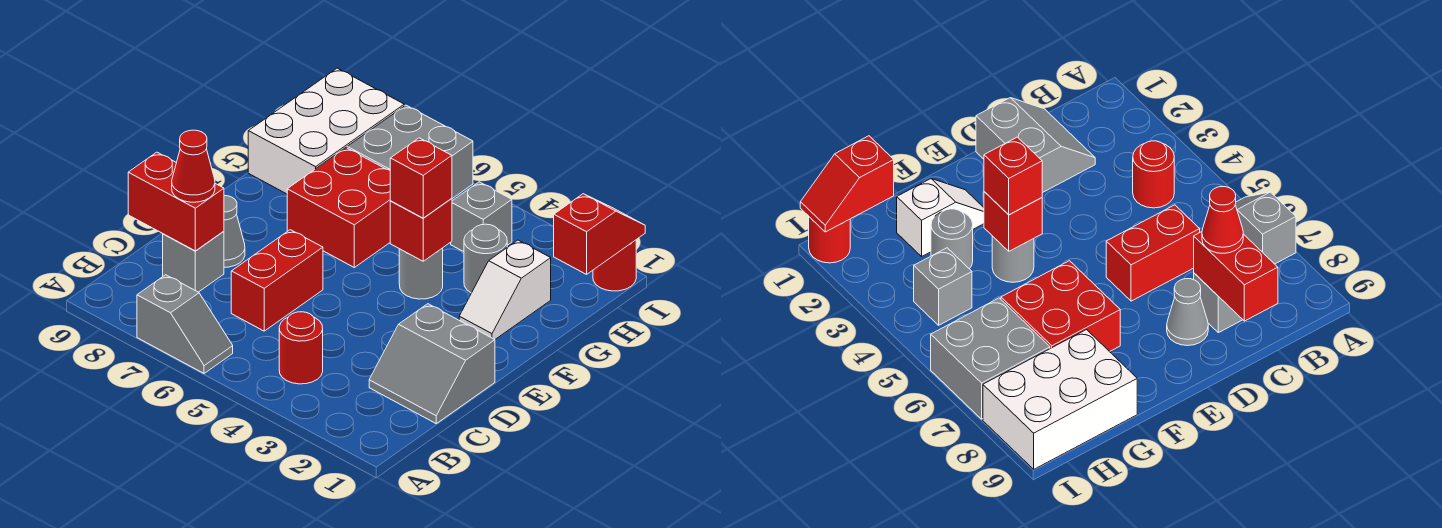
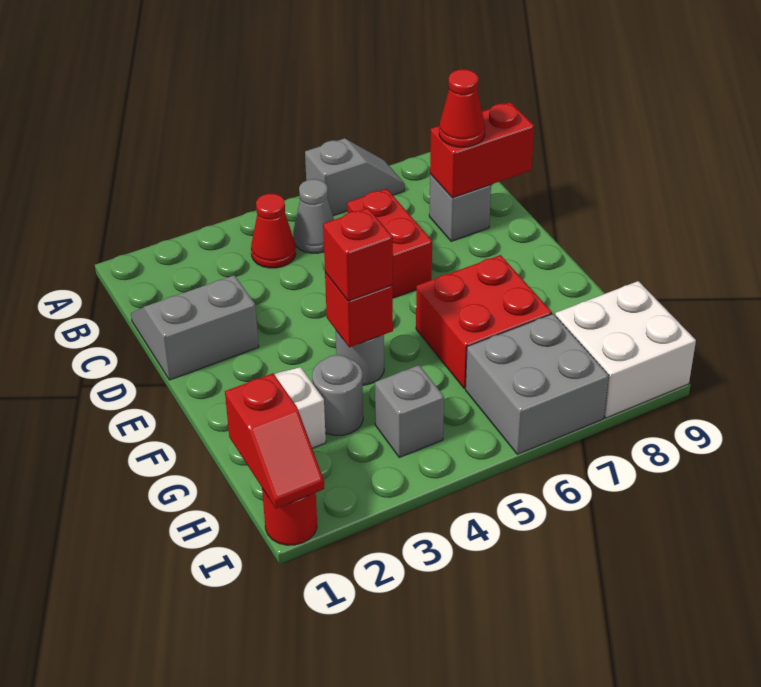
grey slope A6:A7 level 1 top 7 -> grey slope A6:A7 level 1 top 6
red round brick B4 level 1 -> red cone B4 level 1
grey cone D8 level 1 -> grey cone B5 level 1
white brick G8:I9 level 1 -> white brick H8:I9 level 1

